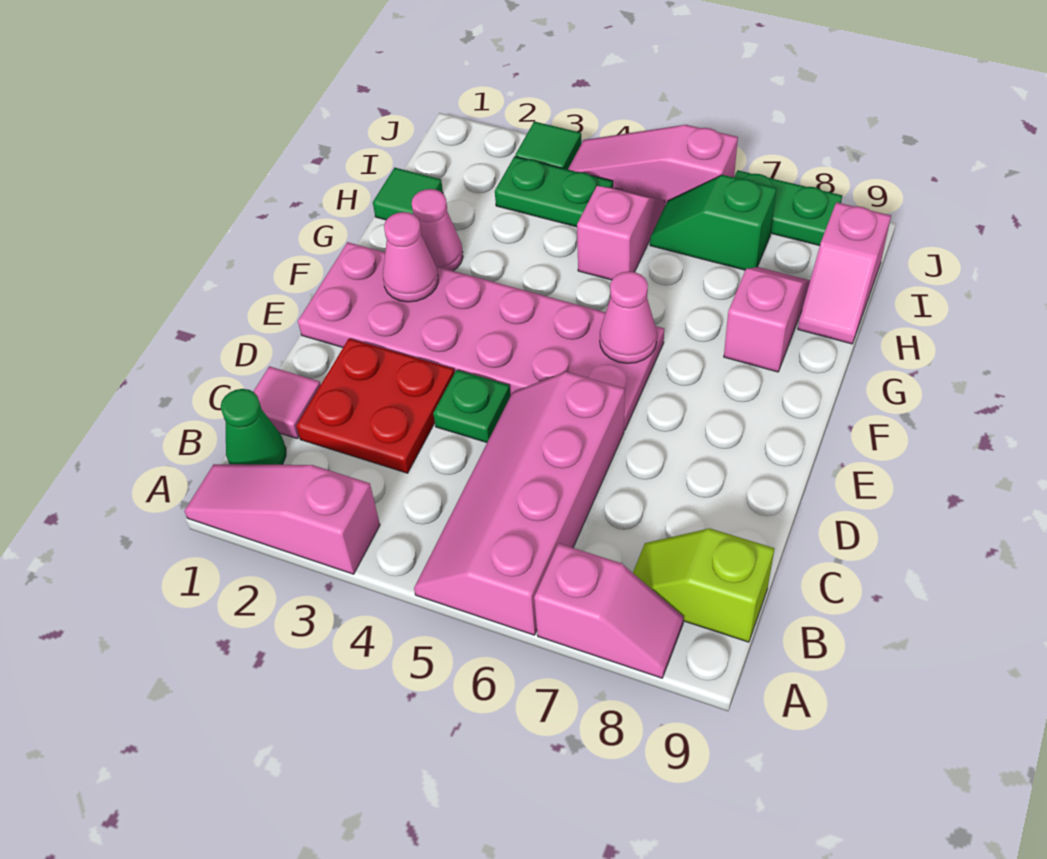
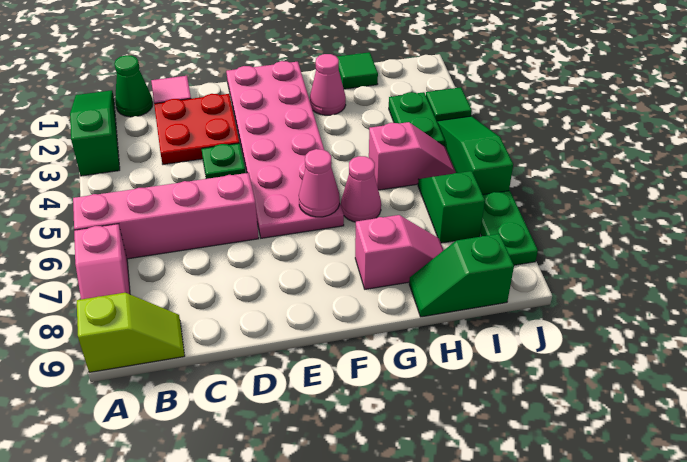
pink slope A1:A3 level 1 top 3 -> green slope A1:A3 level 1 top 3
lime slope B8:B9 level 1 top 9 -> lime slope A9:B9 level 1 top A
pink cone F2 level 2 -> pink cone G6 level 1
pink slope H9:I9 level 1 top I -> green slope H9:I9 level 1 top I
pink slope J4:J6 level 1 top 6 -> green slope J4:J6 level 1 top 6

